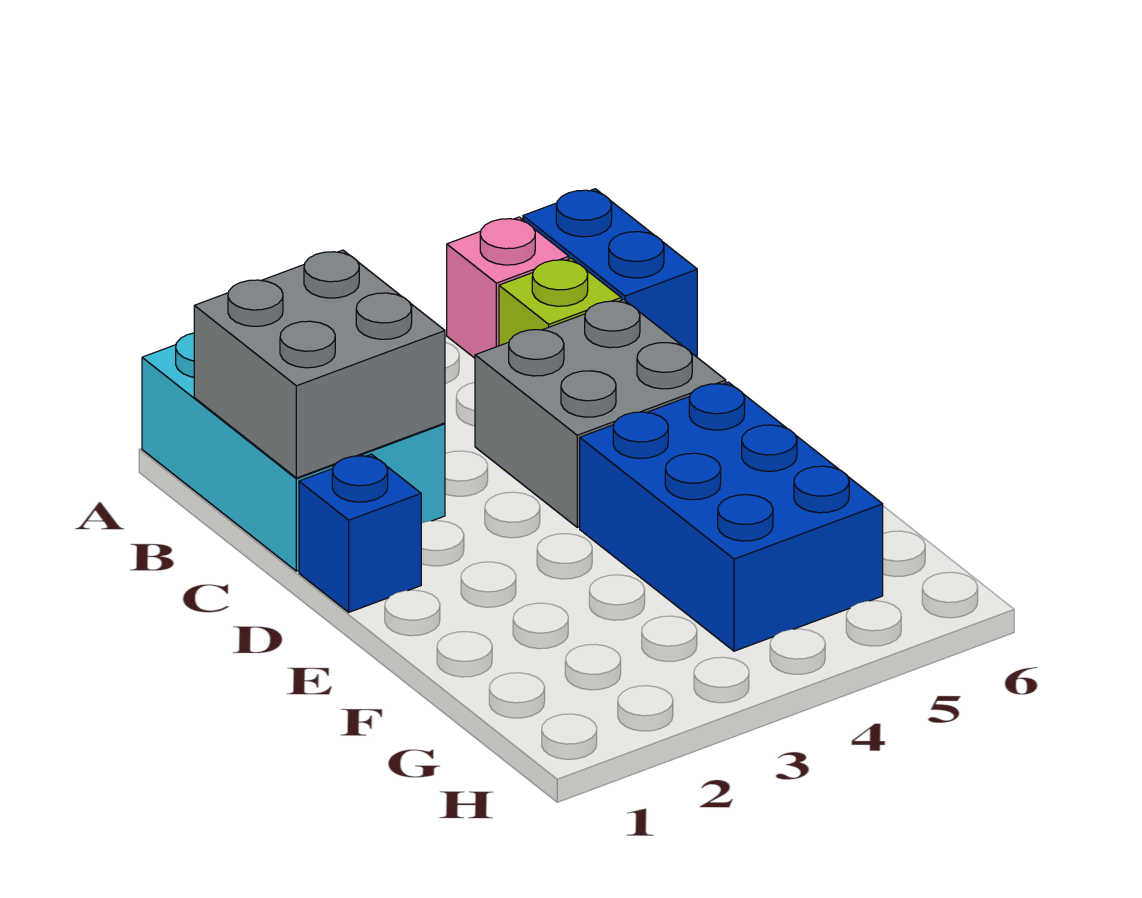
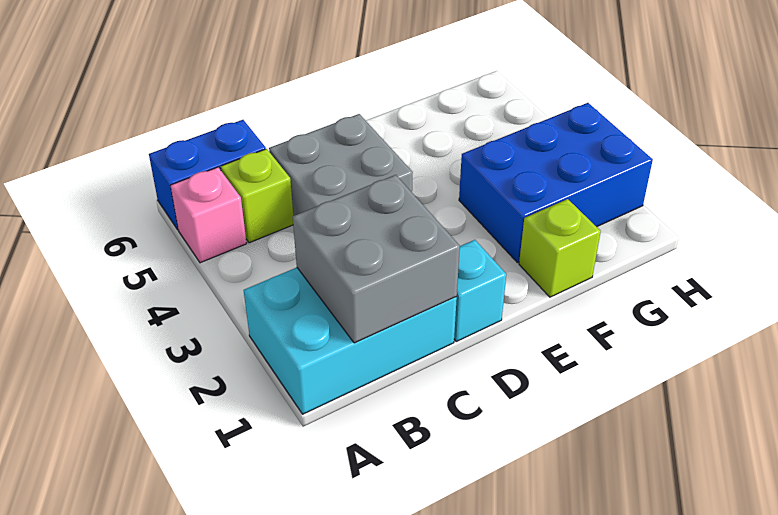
blue brick D1 level 1 -> cyan brick D1 level 1
blue brick E4:G5 level 1 -> blue brick F2:H3 level 1
none -> lime brick F1 level 1

